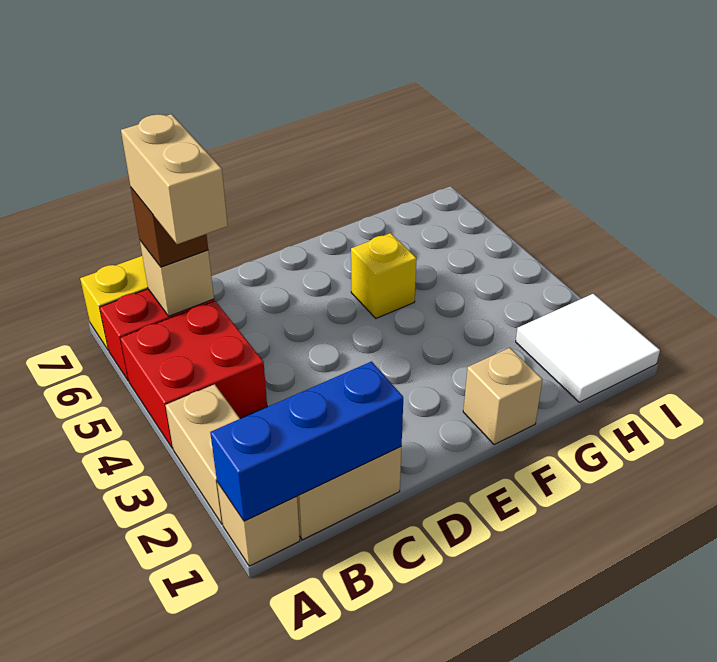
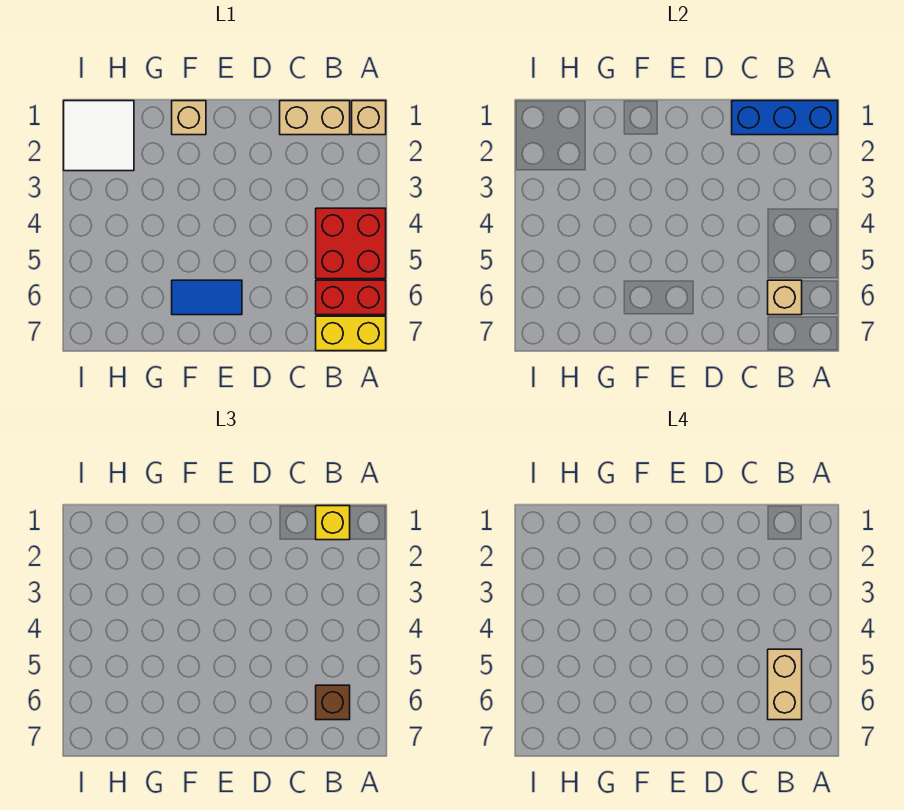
tan brick A2:A3 level 1 -> none
none -> blue tile E6:F6 level 1
yellow brick F5 level 1 -> yellow brick B1 level 3

